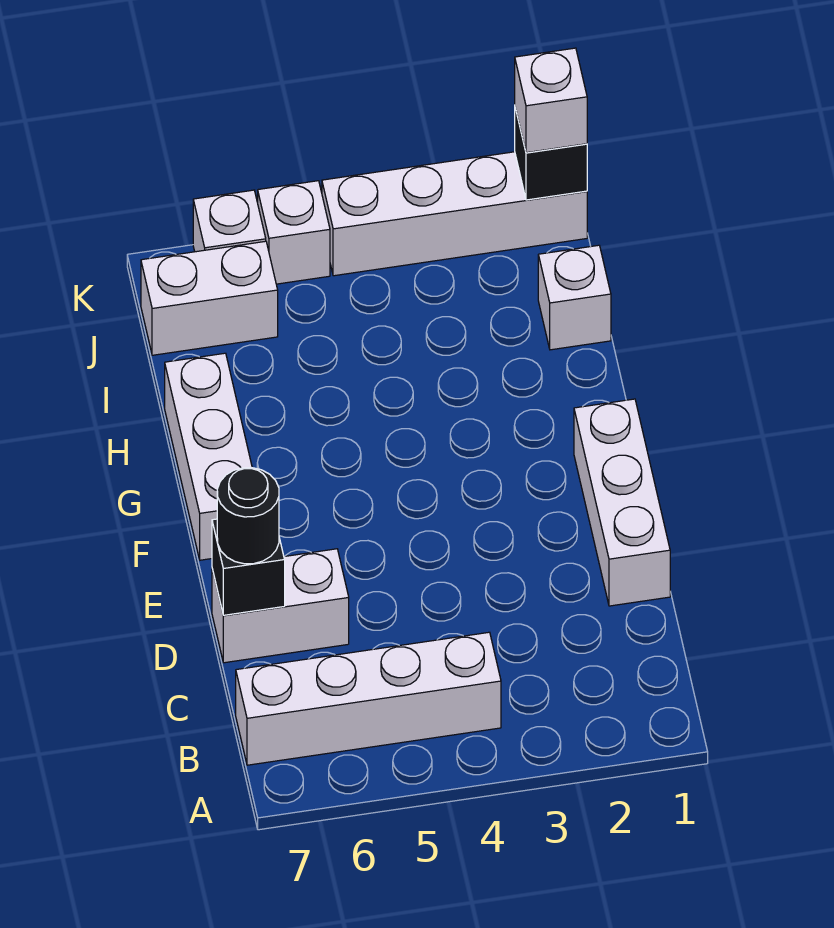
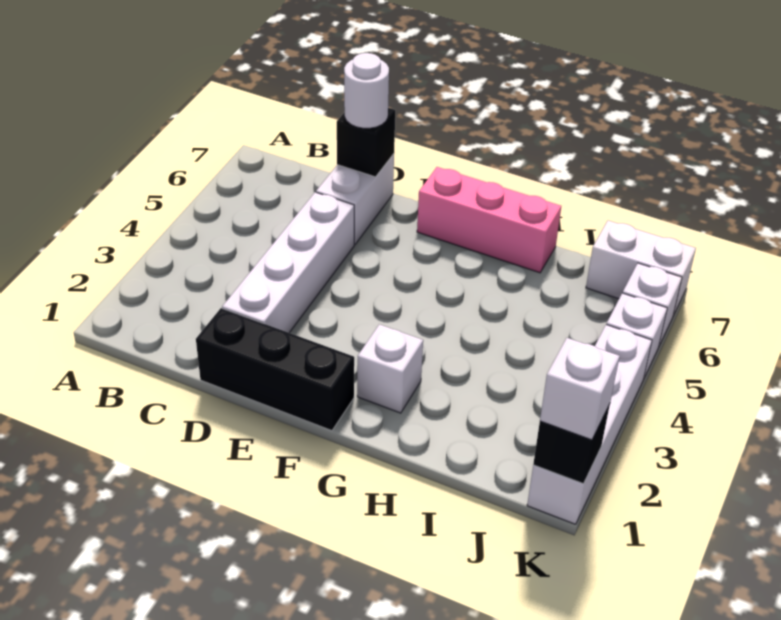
white brick B4:B7 level 1 -> white brick D2:D5 level 1
white brick D1:F1 level 1 -> black brick D1:F1 level 1
black round brick D7 level 3 -> white round brick D7 level 3
white brick F7:H7 level 1 -> pink brick F7:H7 level 1
white brick I1 level 1 -> white brick G2 level 1
white brick J6:J7 level 1 -> white brick J7:K7 level 1

